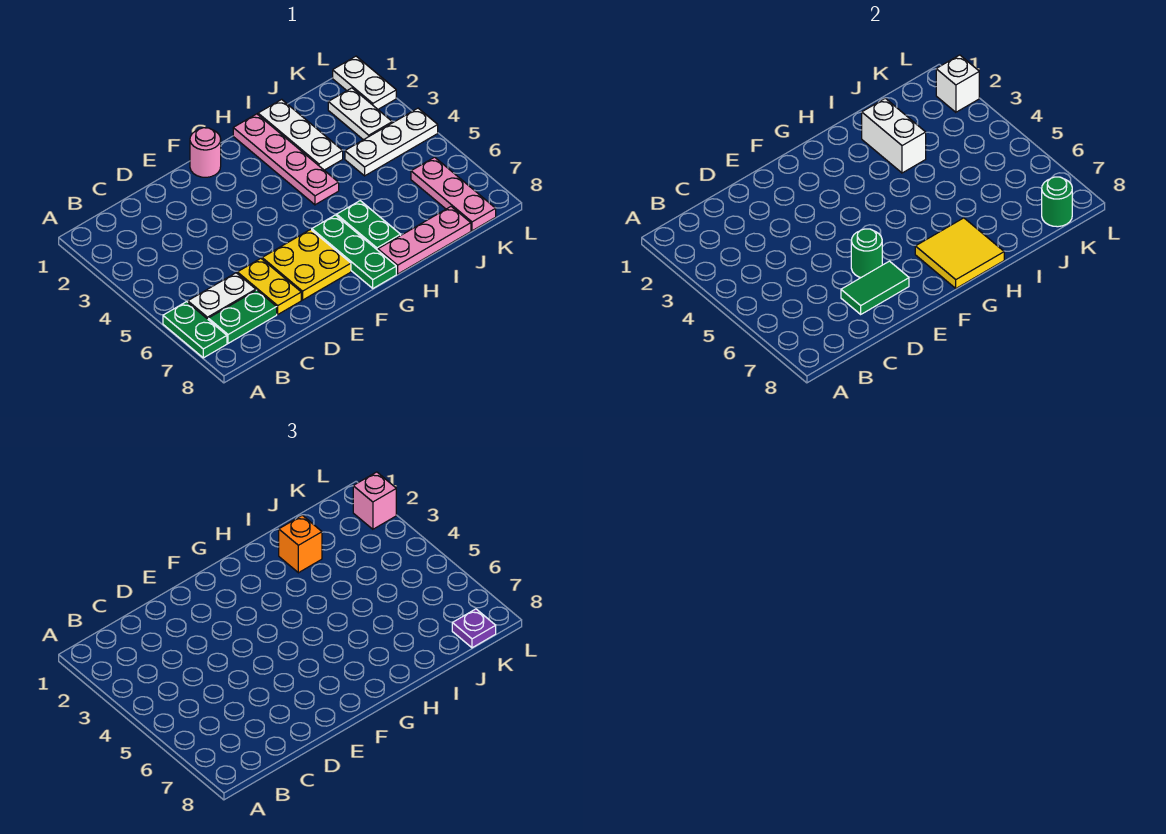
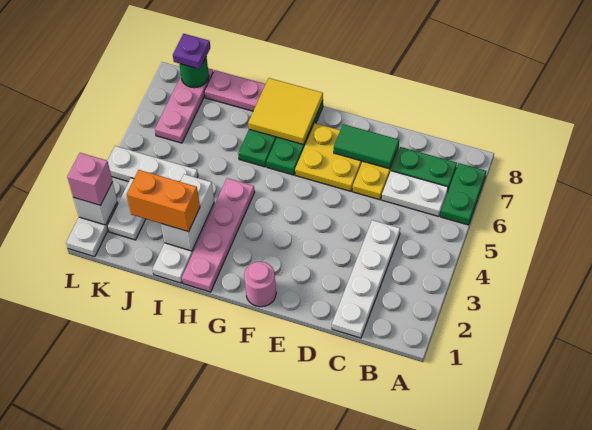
none -> white plate C1:C4 level 1
green round brick E6 level 2 -> none
orange brick I2 level 3 -> orange brick I2:J2 level 3

